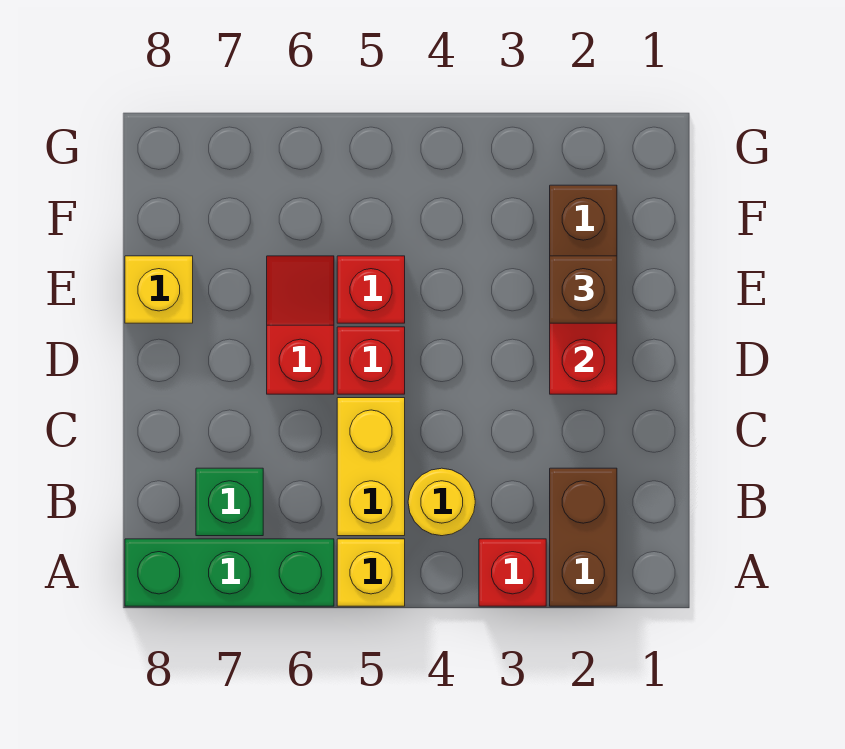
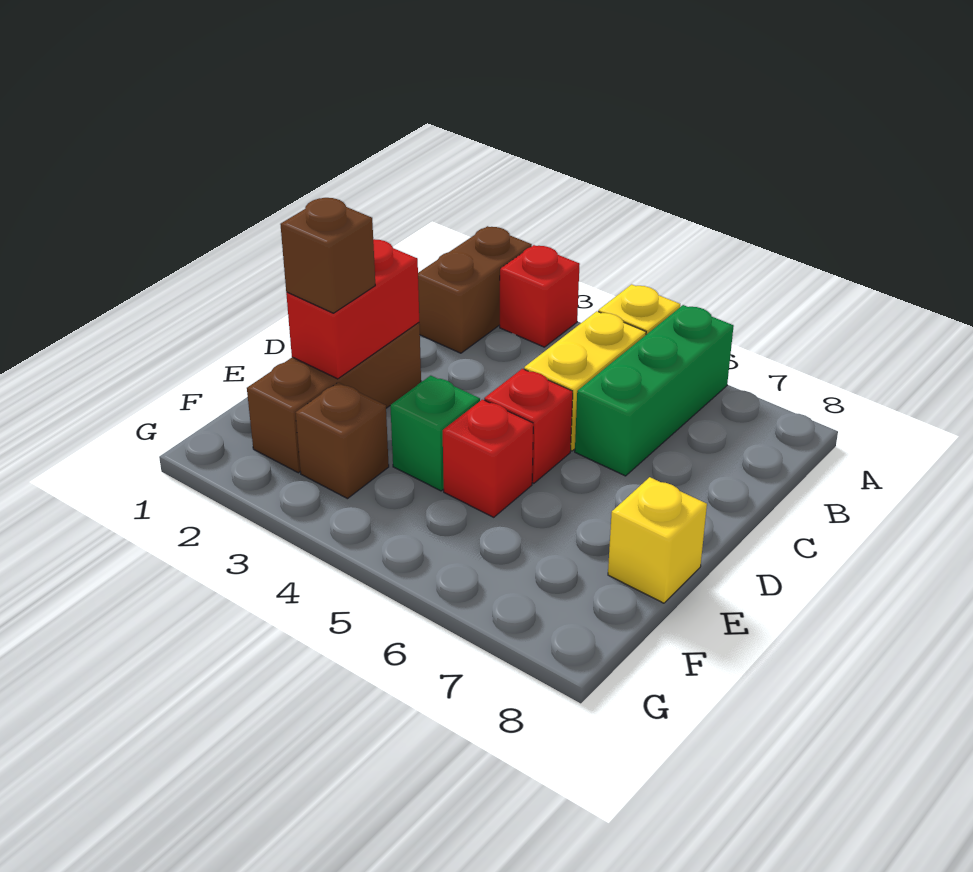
green brick A6:A8 level 1 -> green brick A6:C6 level 1
yellow round brick B4 level 1 -> none
green brick B7 level 1 -> green brick E4 level 1
red slope D6:E6 level 1 top D -> none
none -> brown brick F3 level 1

